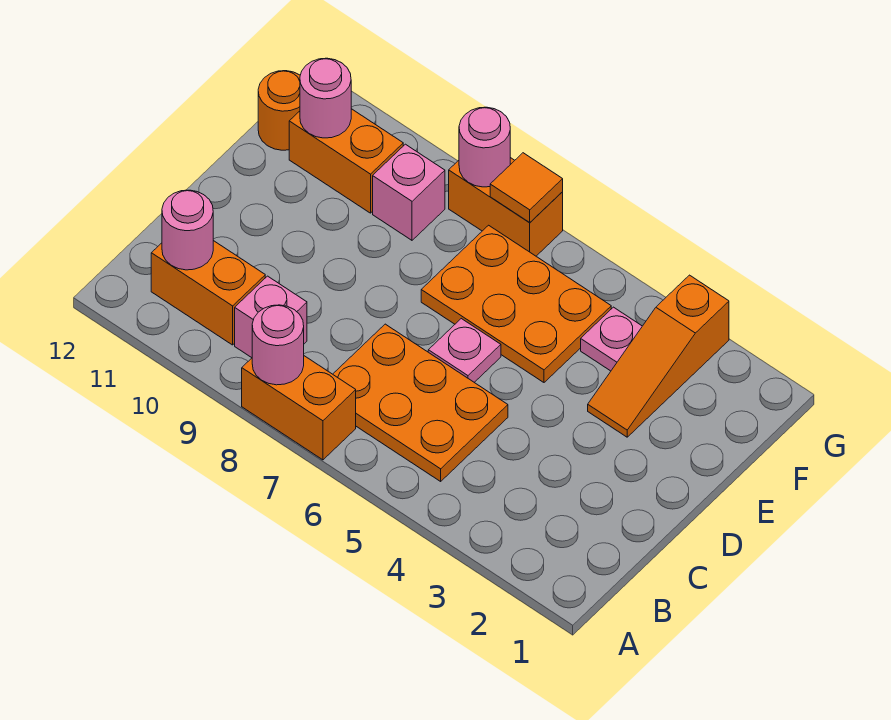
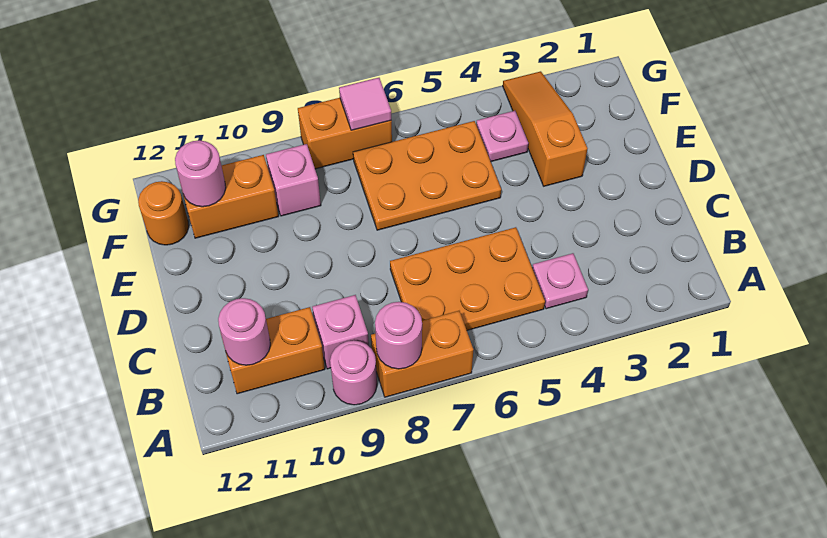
pink plate D6 level 1 -> pink plate B4 level 1
orange slope E3:G3 level 1 top G -> orange slope E3:G3 level 1 top E
orange tile G7 level 2 -> pink tile G7 level 2
pink round brick G8 level 2 -> pink round brick A9 level 1

